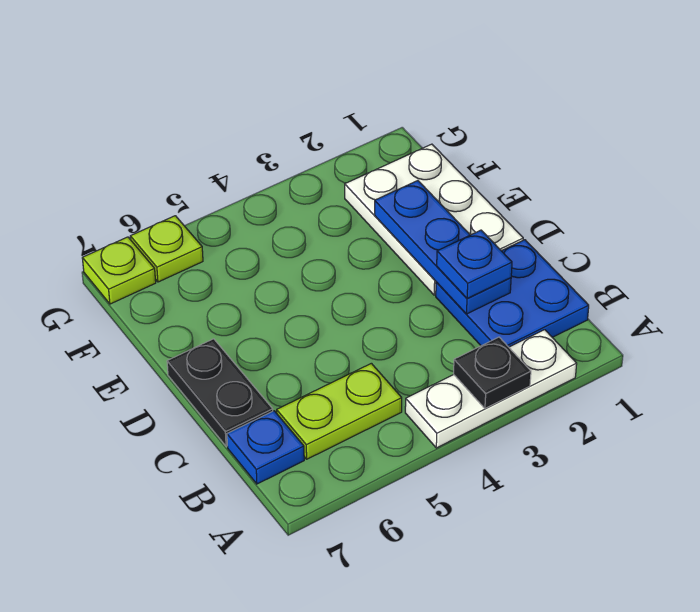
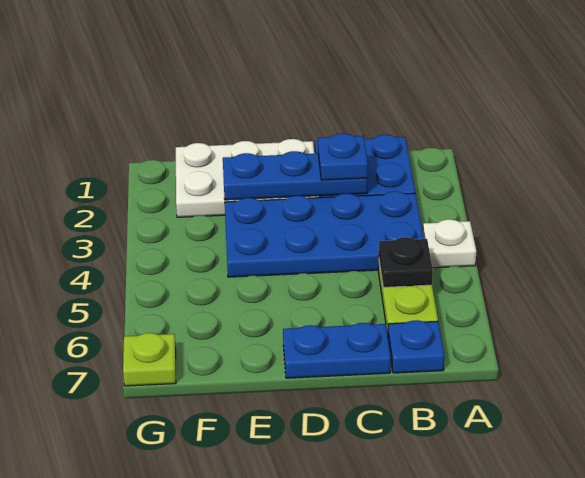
white plate A2:A4 level 1 -> white plate A4 level 1
black plate A3 level 2 -> black plate B5 level 2
none -> blue plate B3:E4 level 1
black plate C7:D7 level 1 -> blue plate C7:D7 level 1
lime plate G6 level 1 -> none

